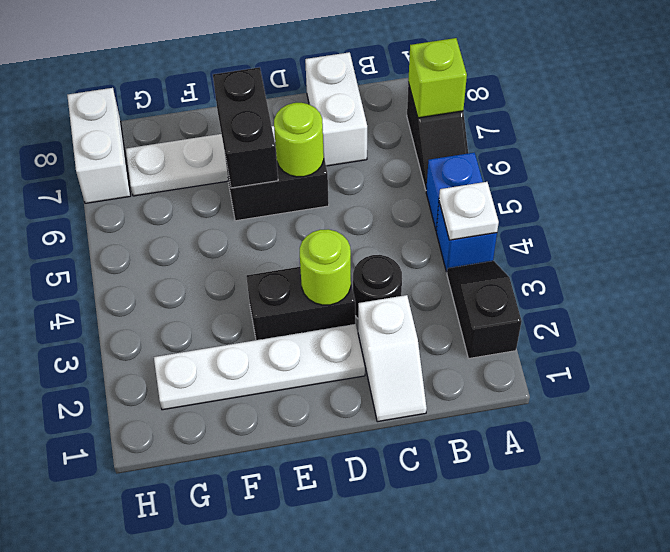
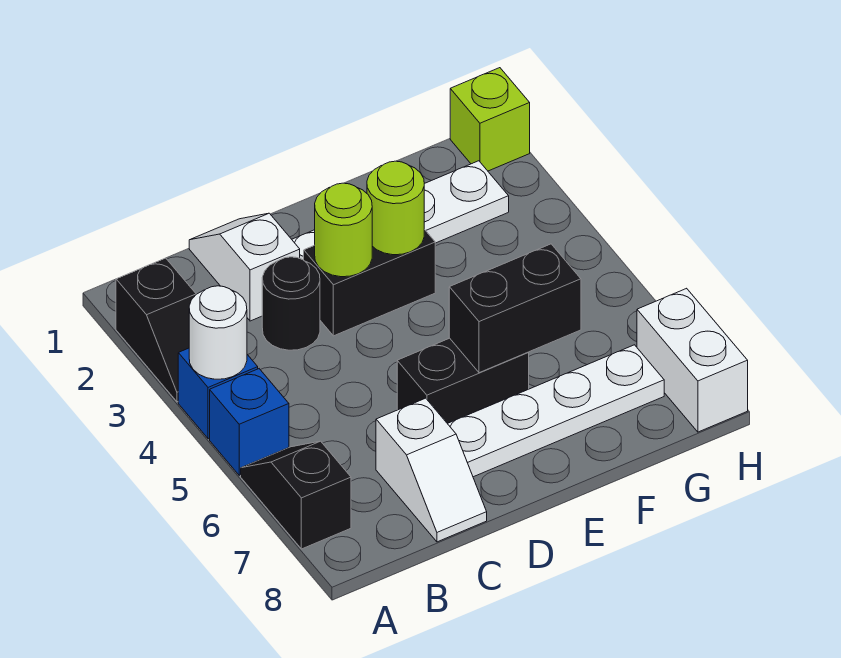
white plate A4 level 2 -> white round brick A4 level 2
lime brick A7 level 2 -> lime brick H1 level 1
white brick C7:C8 level 1 -> white slope C7:C8 level 1 top 7
lime round brick D6 level 2 -> lime round brick E3 level 2
black brick E6:E7 level 2 -> black brick E6:F6 level 2

